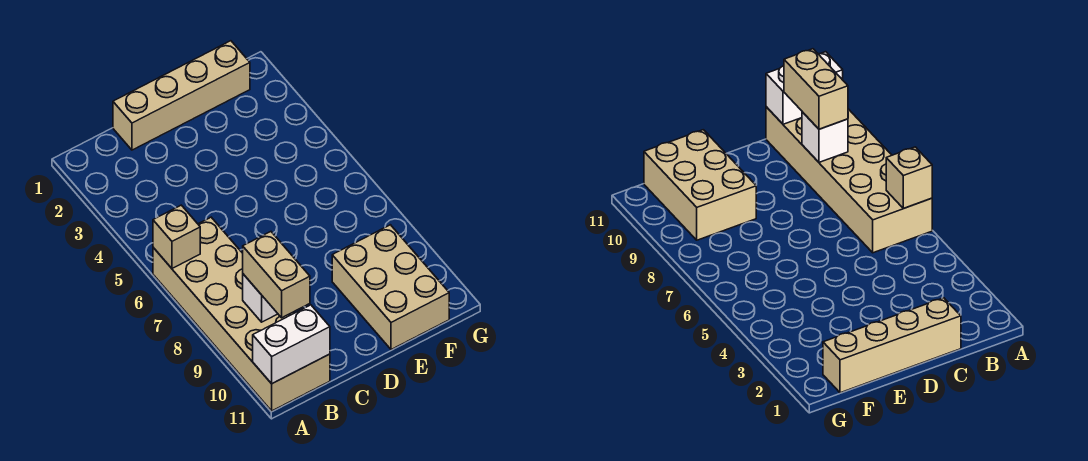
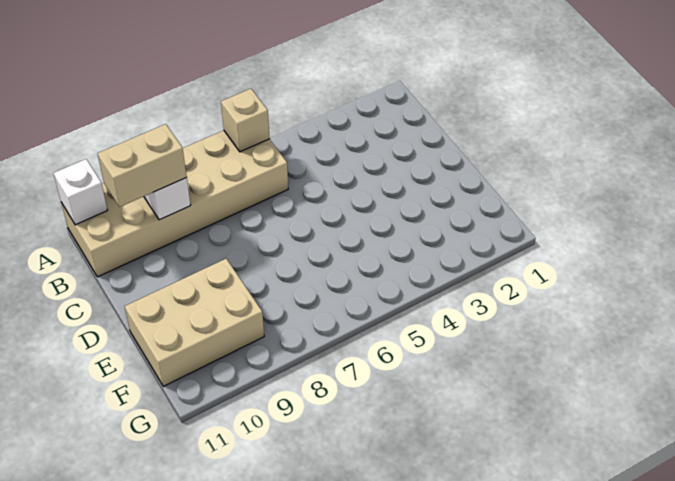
white brick A11:B11 level 2 -> white brick A11 level 2
tan brick C1:F1 level 1 -> none

